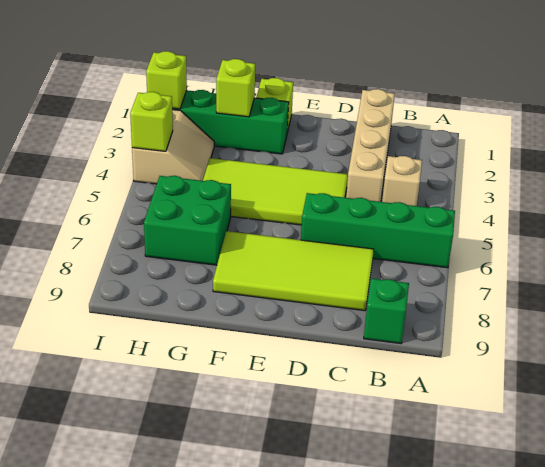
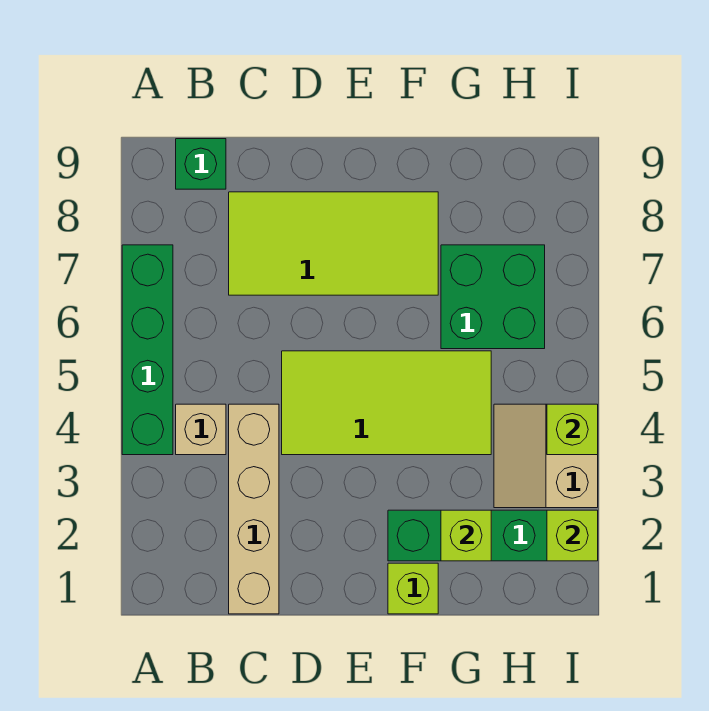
green brick A6:D6 level 1 -> green brick A4:A7 level 1

